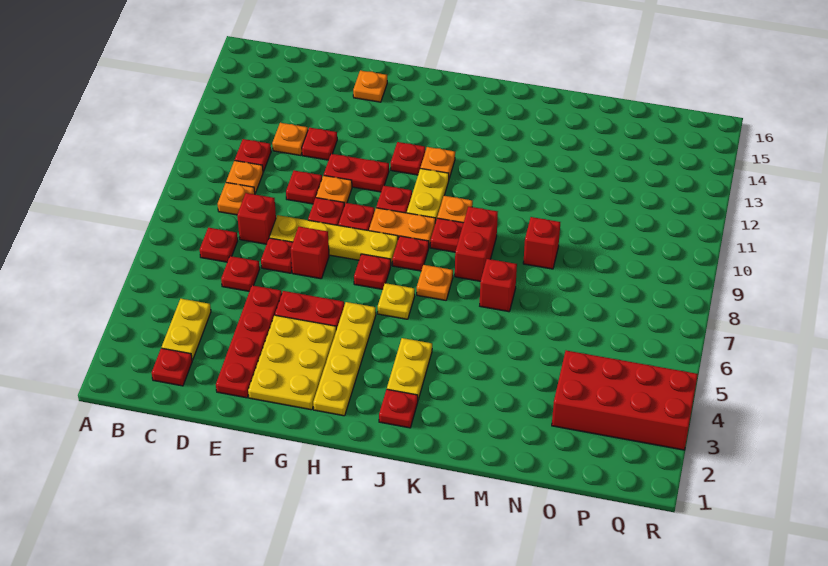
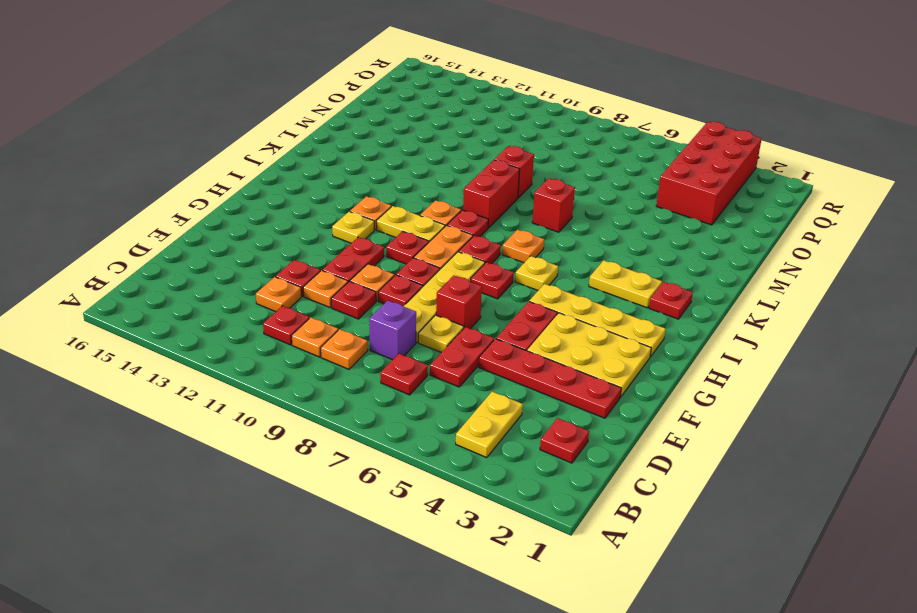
yellow plate C3:C4 level 1 -> yellow plate B4:C4 level 1
red plate D6 level 1 -> red plate D6:E6 level 1
red brick D8 level 1 -> purple brick D8 level 1
red plate E7 level 1 -> yellow plate E7 level 1
orange plate F15 level 1 -> orange plate E11 level 1
red plate H12 level 1 -> yellow plate H12 level 1
red brick K8:K9 level 1 -> red brick K9:L9 level 1

